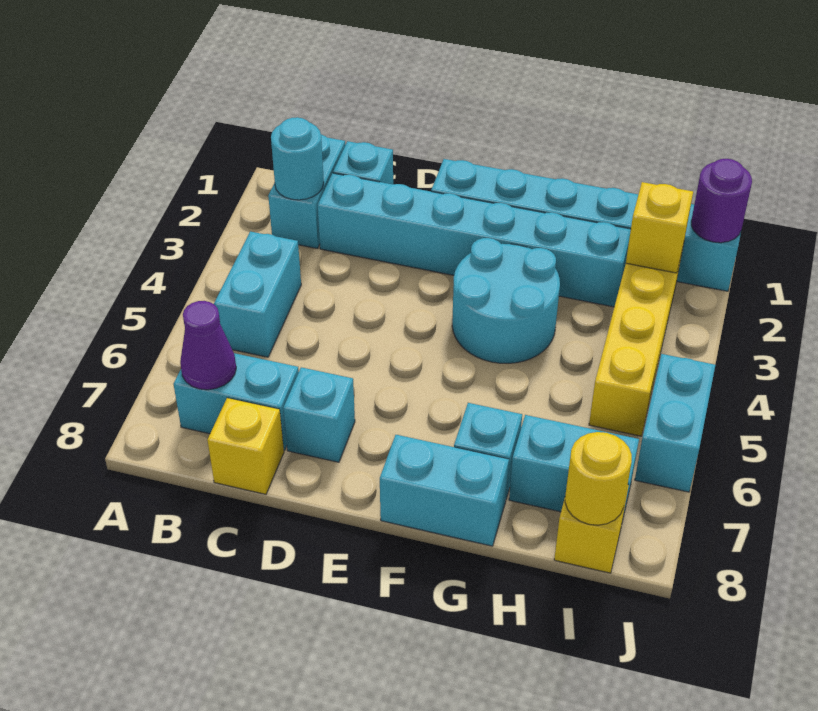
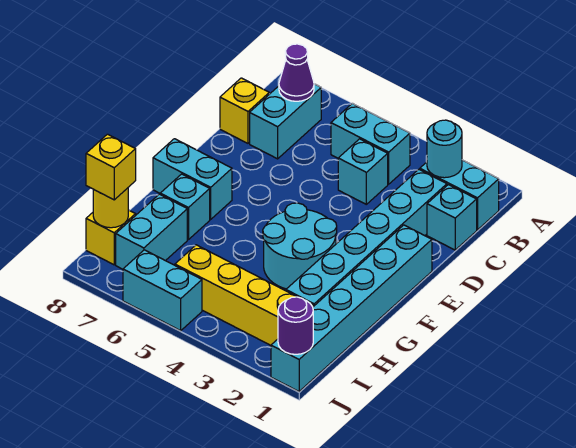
cyan brick D7 level 1 -> cyan brick C4 level 1
cyan brick F8:G8 level 1 -> cyan brick F7:F8 level 1
yellow brick I2 level 2 -> yellow brick I8 level 3

